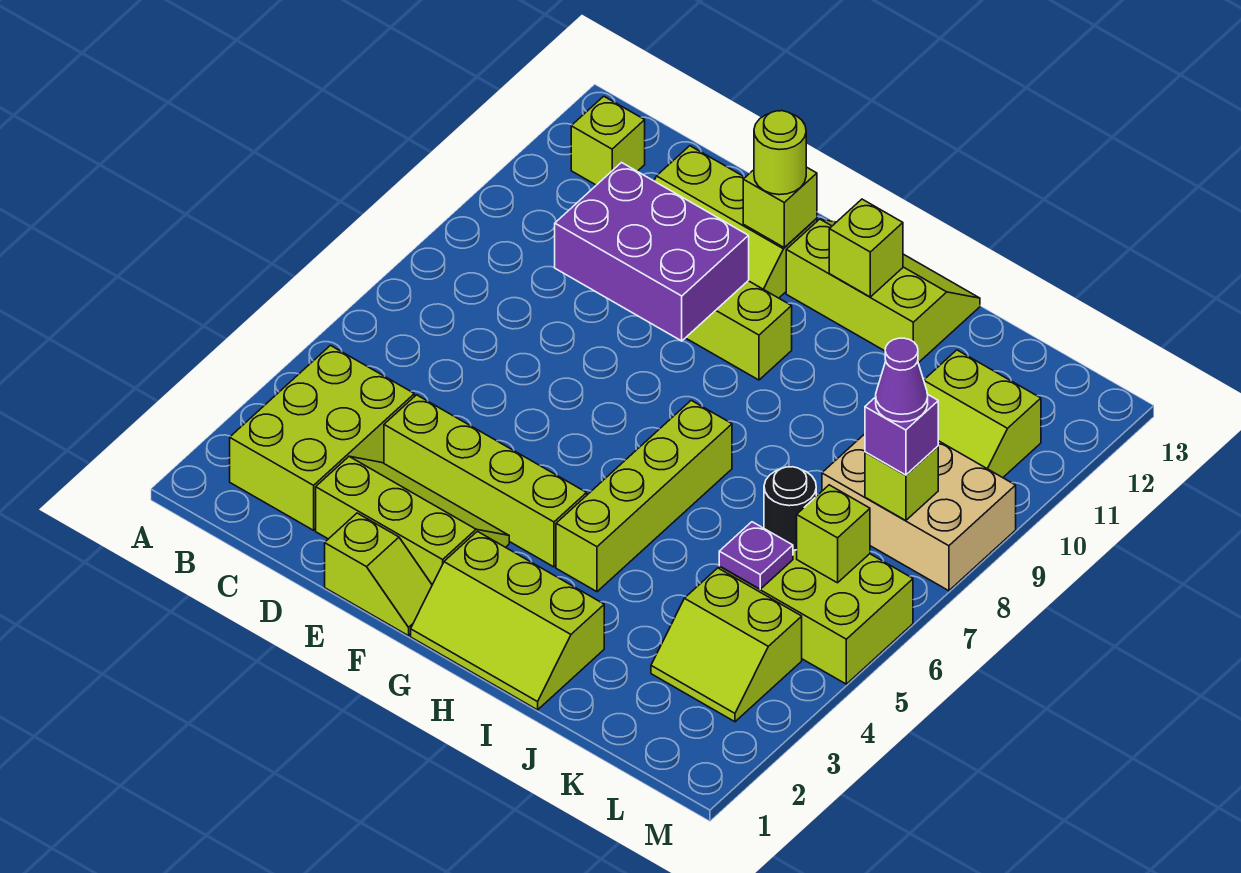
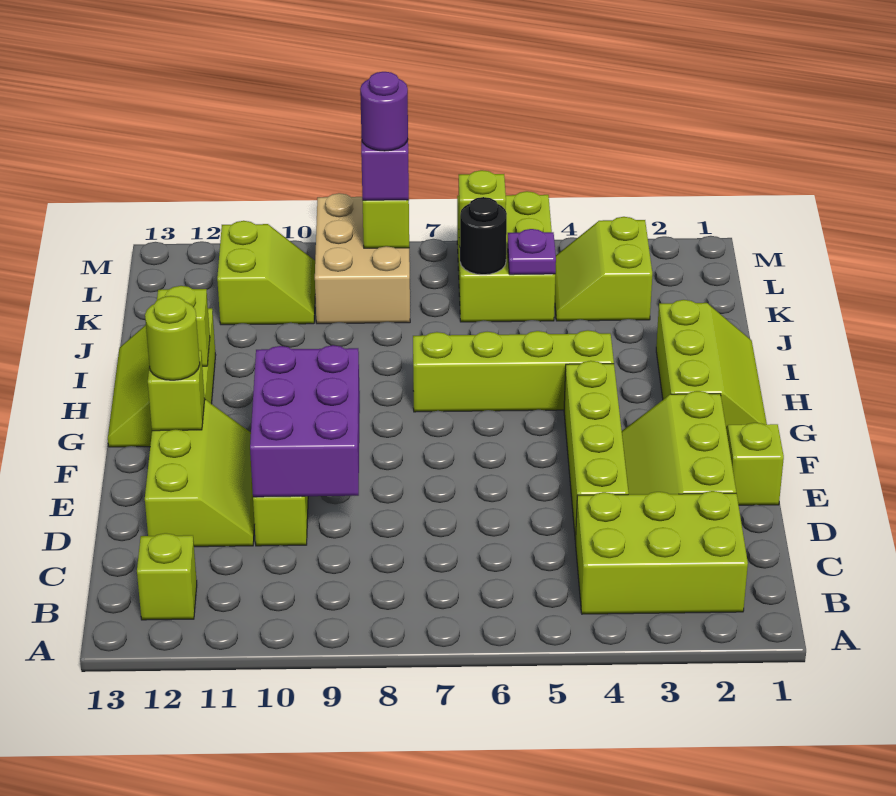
lime slope K3:L4 level 1 top 4 -> lime slope K3:L4 level 1 top 3
purple cone L8 level 4 -> purple round brick L8 level 4

